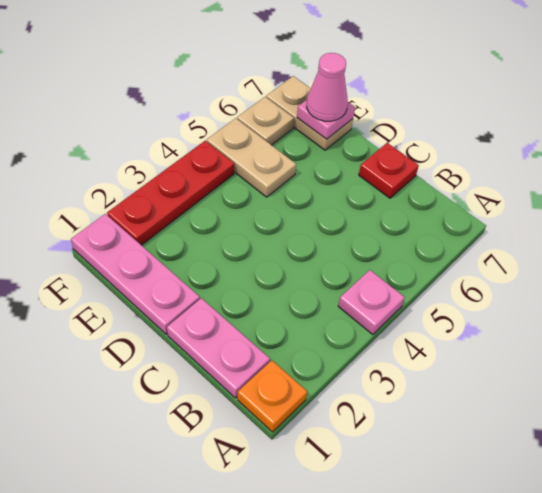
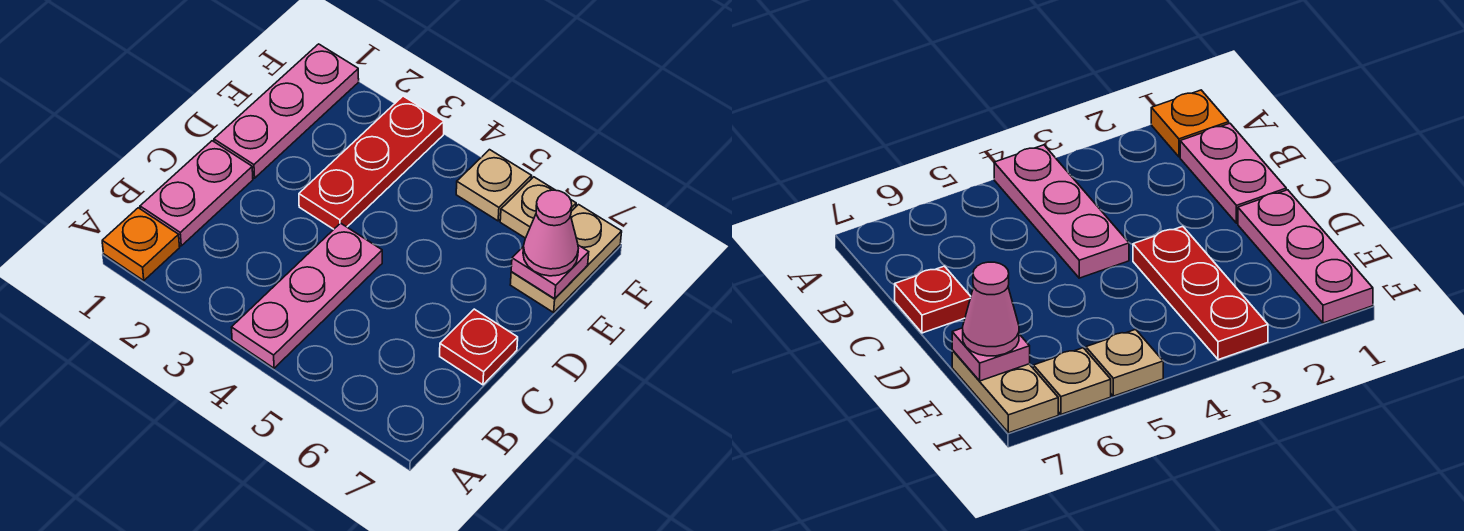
pink plate A4 level 1 -> pink plate A4:C4 level 1
tan plate E5:F5 level 1 -> tan plate F5 level 1
red plate F2:F4 level 1 -> red plate D3:F3 level 1

